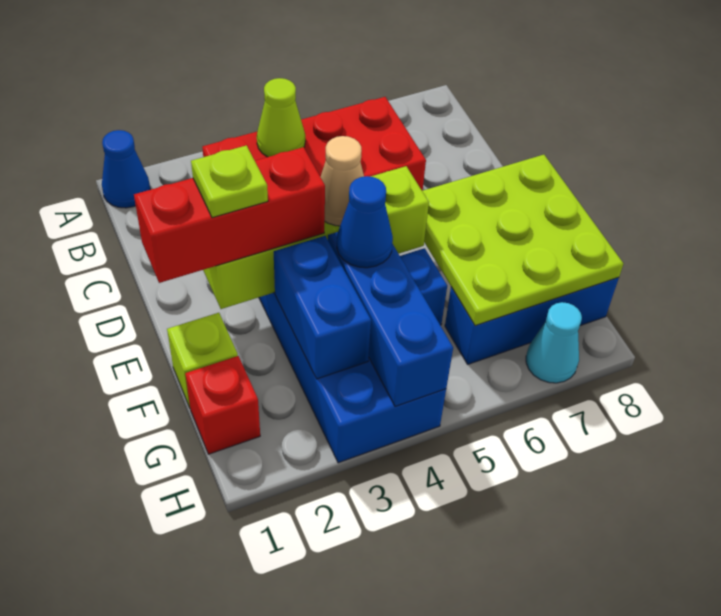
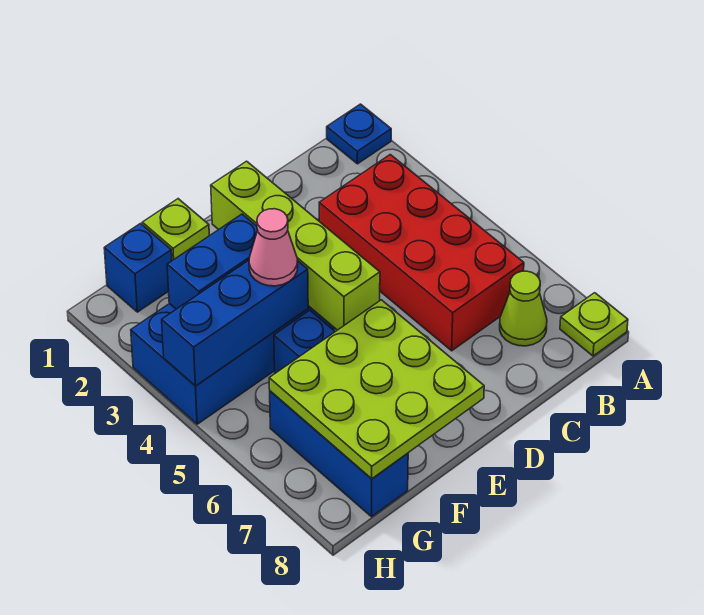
blue cone A1 level 1 -> blue plate A1 level 1
lime cone B4 level 2 -> lime cone B7 level 1
red brick E1:E3 level 3 -> none
lime plate E2 level 4 -> lime plate A8 level 1
tan cone E4 level 3 -> none
blue cone F4 level 3 -> pink cone F4 level 3
red brick G1 level 1 -> blue brick G1 level 1
cyan cone H7 level 1 -> none

